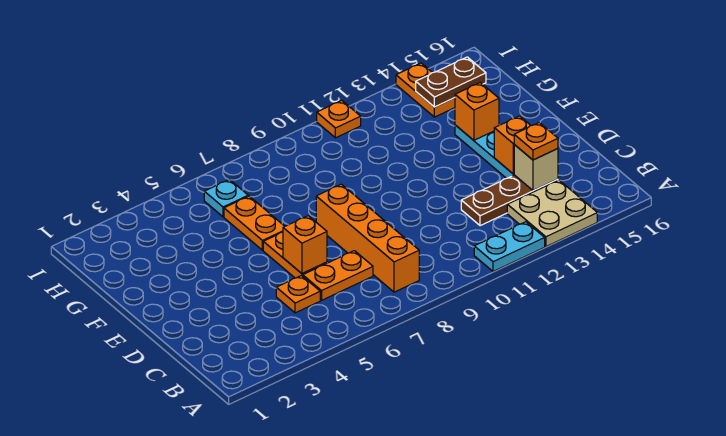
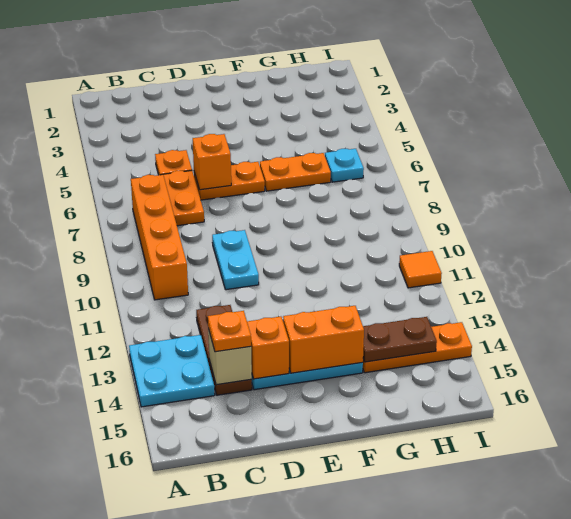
cyan plate A11:A12 level 1 -> cyan plate D9:D10 level 1
tan plate A13:B14 level 1 -> cyan plate A13:B14 level 1
orange brick B8:E8 level 1 -> orange brick B7:B10 level 1
orange brick F14 level 2 -> orange brick E14:F14 level 2
orange plate H14:I14 level 1 -> orange plate G14:I14 level 1
brown plate H14:H15 level 2 -> brown plate G14:H14 level 2
orange plate I11 level 1 -> orange tile I11 level 1

